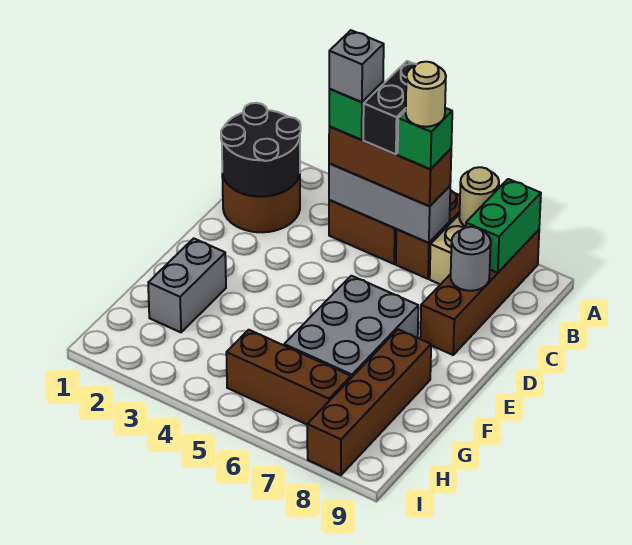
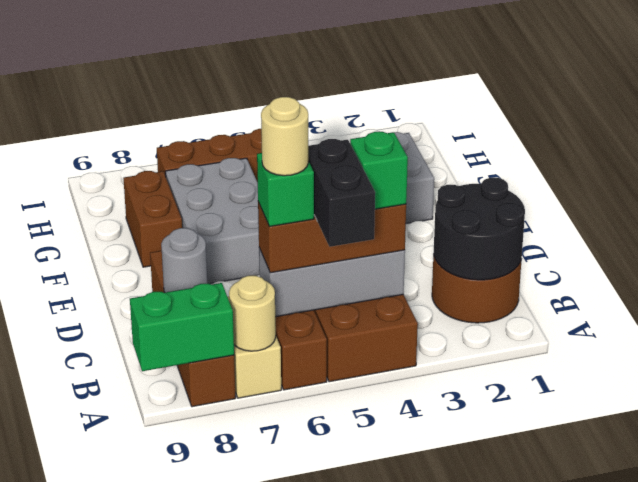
green brick A8:B8 level 2 -> green brick A8:A9 level 2
grey brick B4 level 5 -> none
brown brick F8:I8 level 1 -> brown brick F8:G8 level 1

